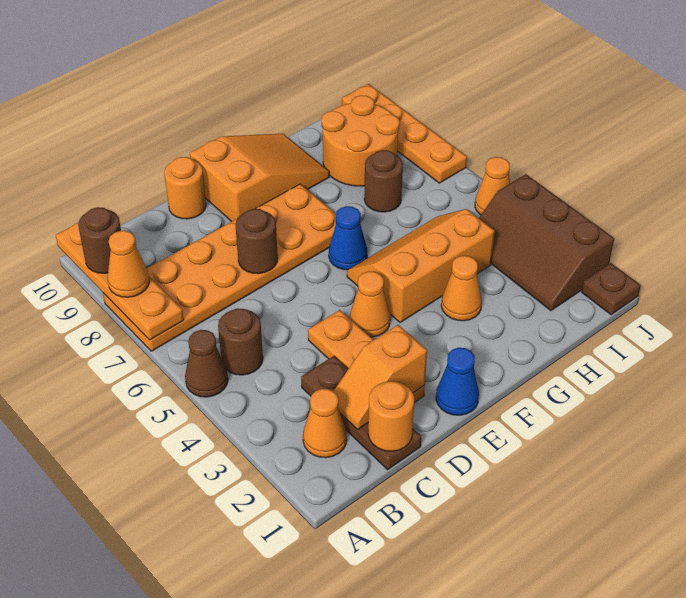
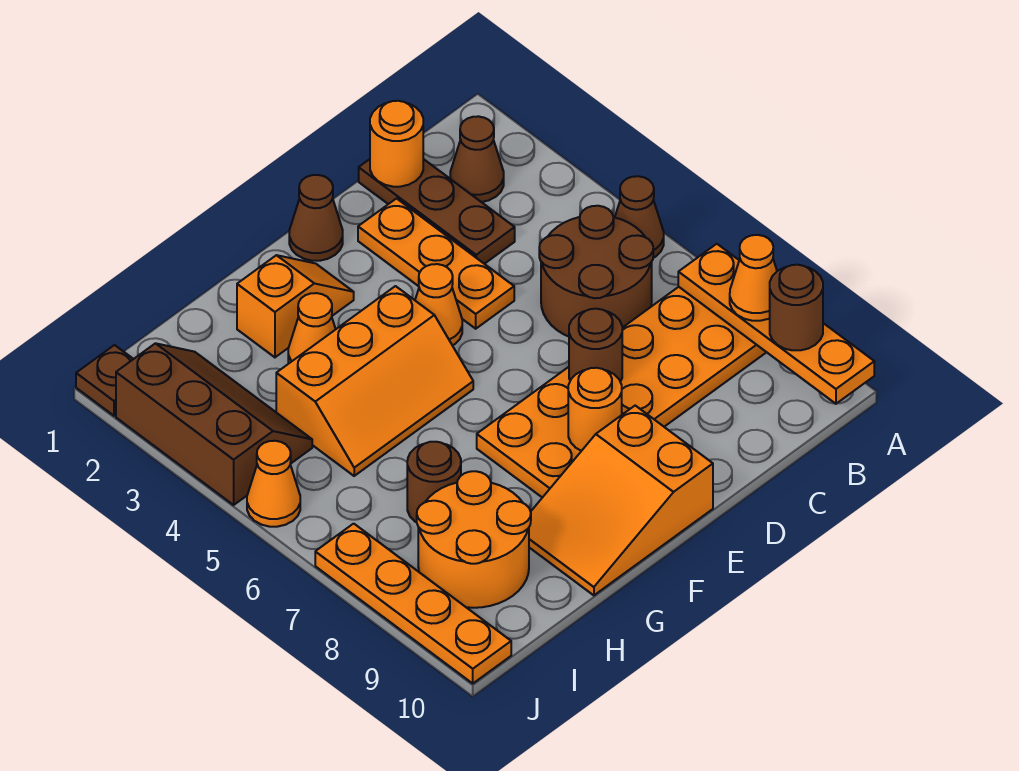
orange cone B2 level 1 -> brown cone B2 level 1
brown round brick B5 level 1 -> brown round brick B5:C6 level 1
orange slope C2:D2 level 2 top D -> orange slope F2:G2 level 1 top G
orange round brick D10 level 1 -> orange round brick E8 level 2
blue cone E1 level 1 -> brown cone E1 level 1
blue cone F6 level 1 -> none

